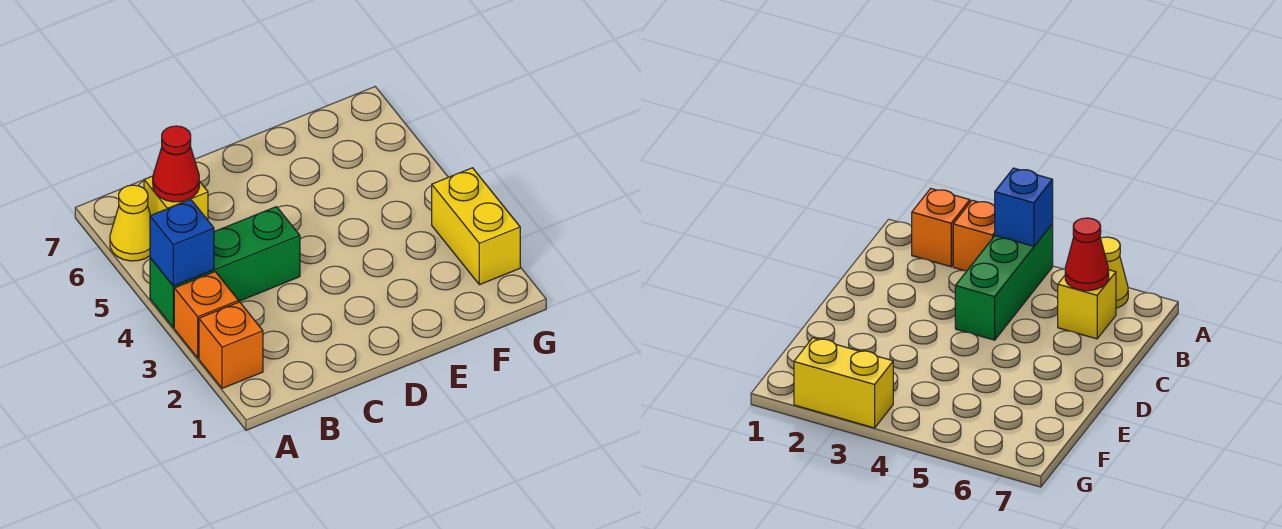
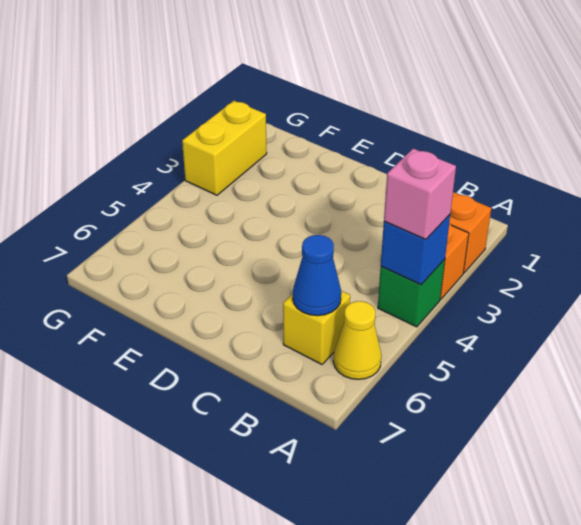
green brick A4:C4 level 1 -> green brick A4 level 1
none -> pink brick A4 level 3
red cone B6 level 2 -> blue cone B6 level 2

